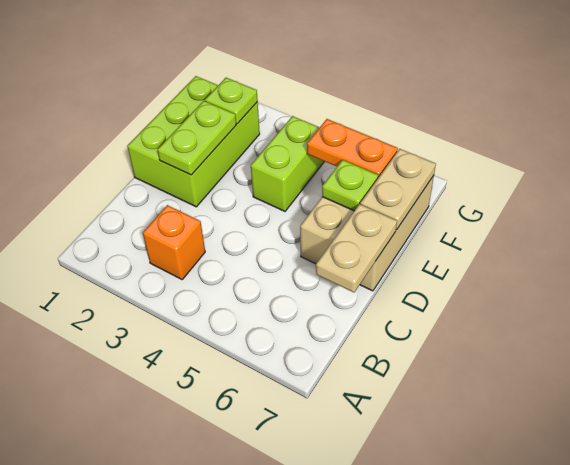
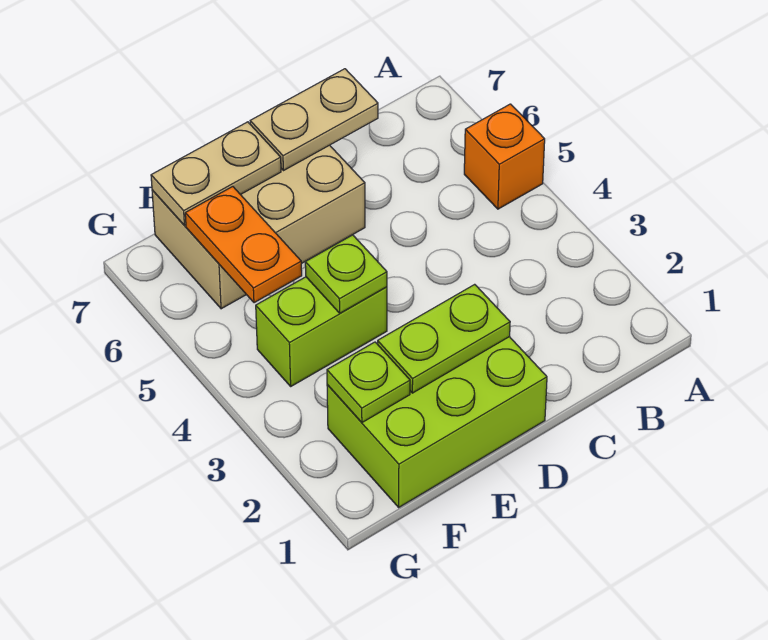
orange brick B3 level 1 -> orange brick A5 level 1
lime plate E6 level 2 -> lime plate E4 level 2

